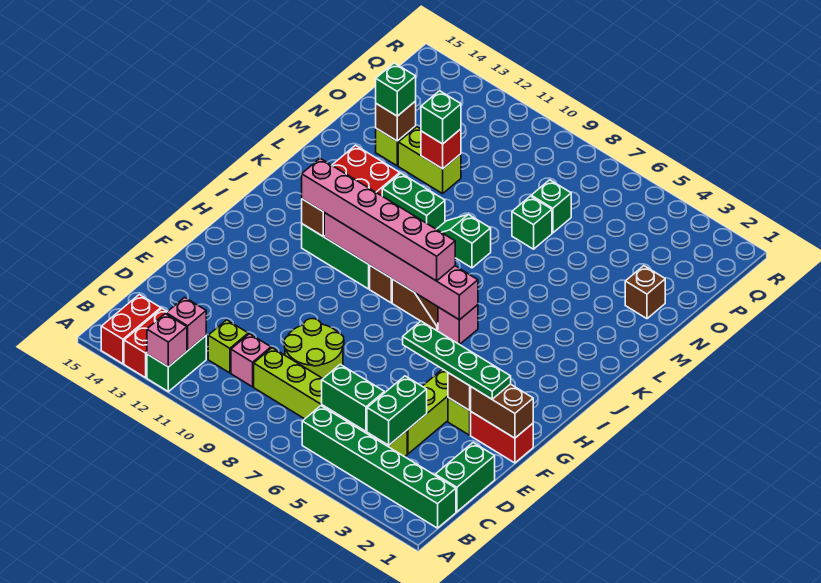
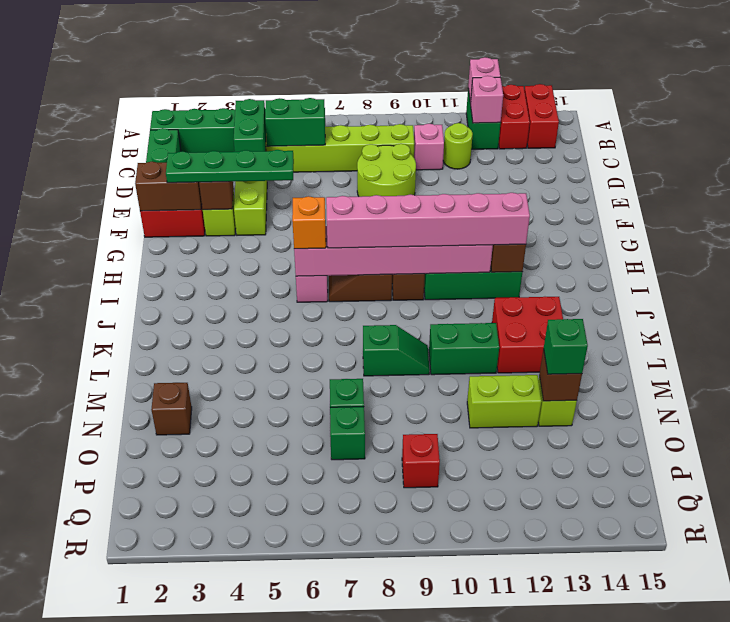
lime brick C11 level 1 -> lime round brick C11 level 1
none -> orange brick I6 level 3
red brick N11 level 2 -> red brick P9 level 1
green brick N11 level 3 -> none

